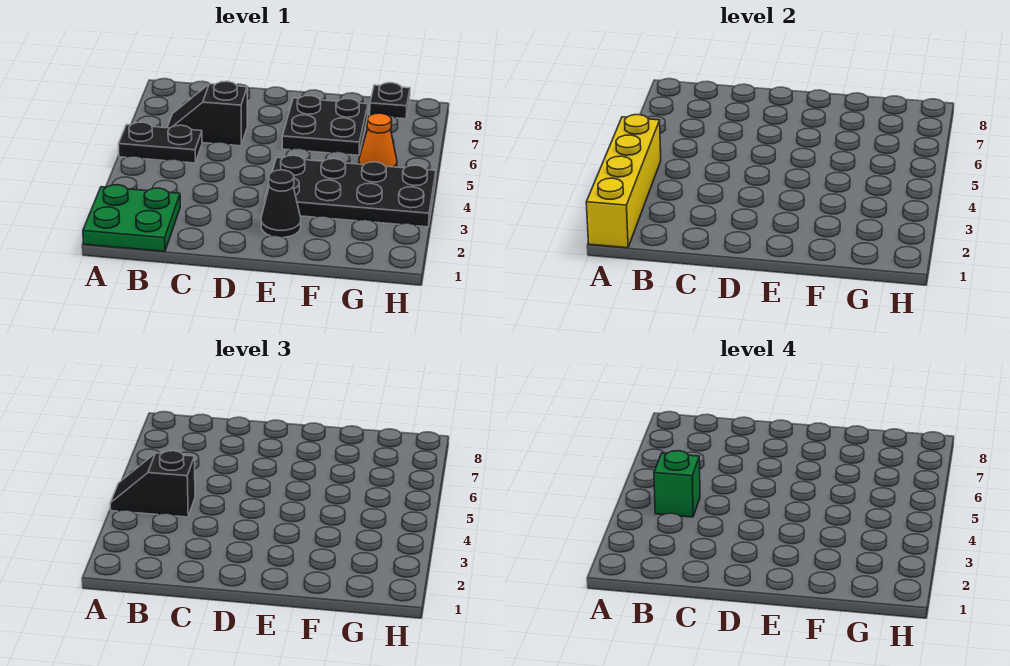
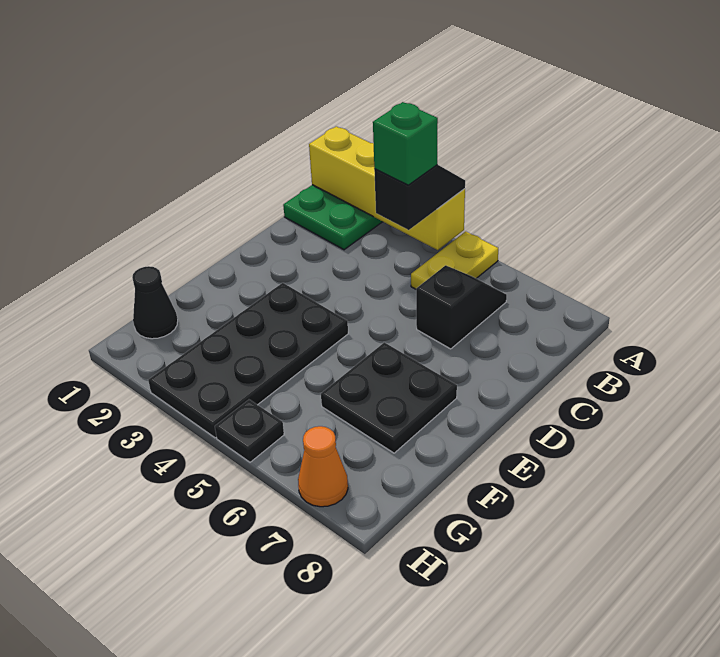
black plate A5:B5 level 1 -> yellow plate A5:B5 level 1
black cone E2 level 1 -> black cone G1 level 1
orange cone G5 level 1 -> orange cone H7 level 1
black plate G8 level 1 -> black plate H5 level 1

